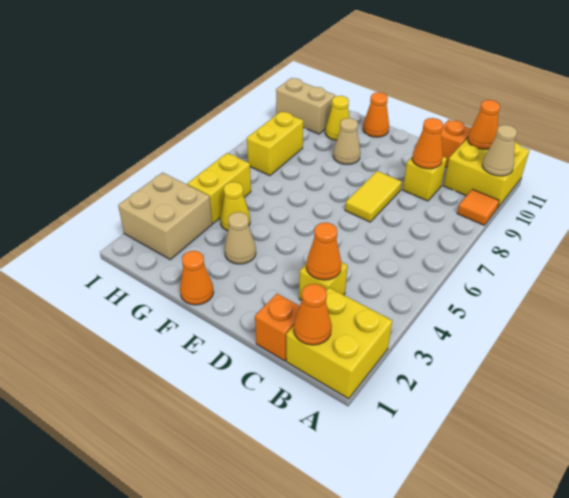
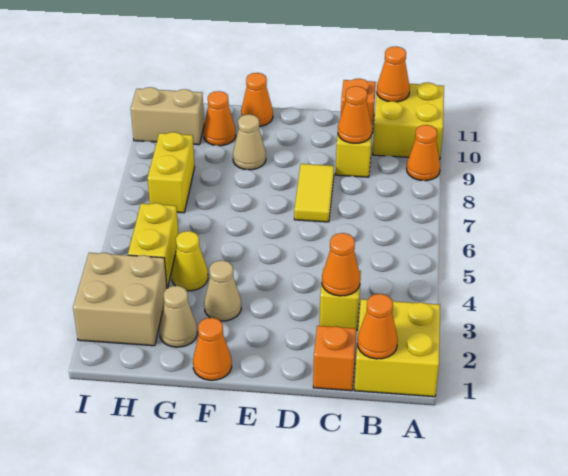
orange tile A9 level 1 -> orange cone A9 level 1
tan cone A10 level 2 -> tan cone G2 level 1
yellow cone G10 level 1 -> orange cone G10 level 1

